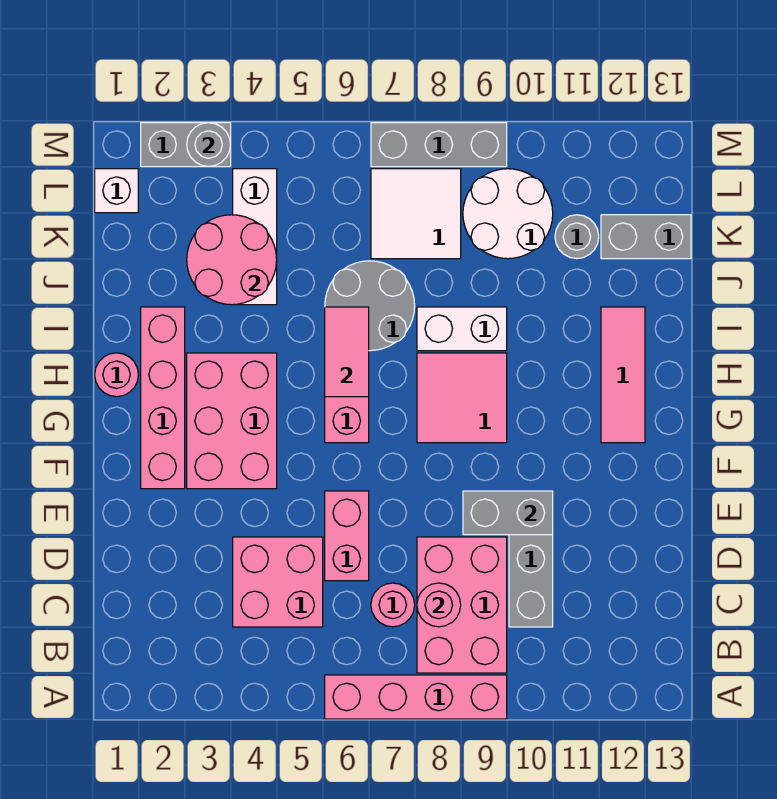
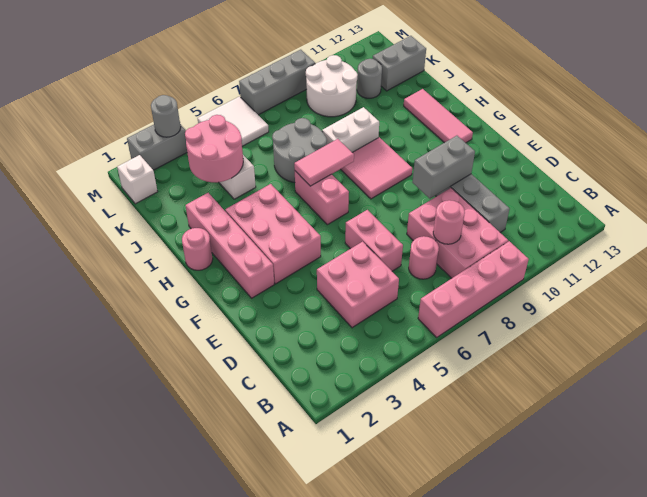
pink tile H6:I6 level 2 -> pink tile H6:H7 level 2
white tile K7:L8 level 1 -> white tile L5:M6 level 1

